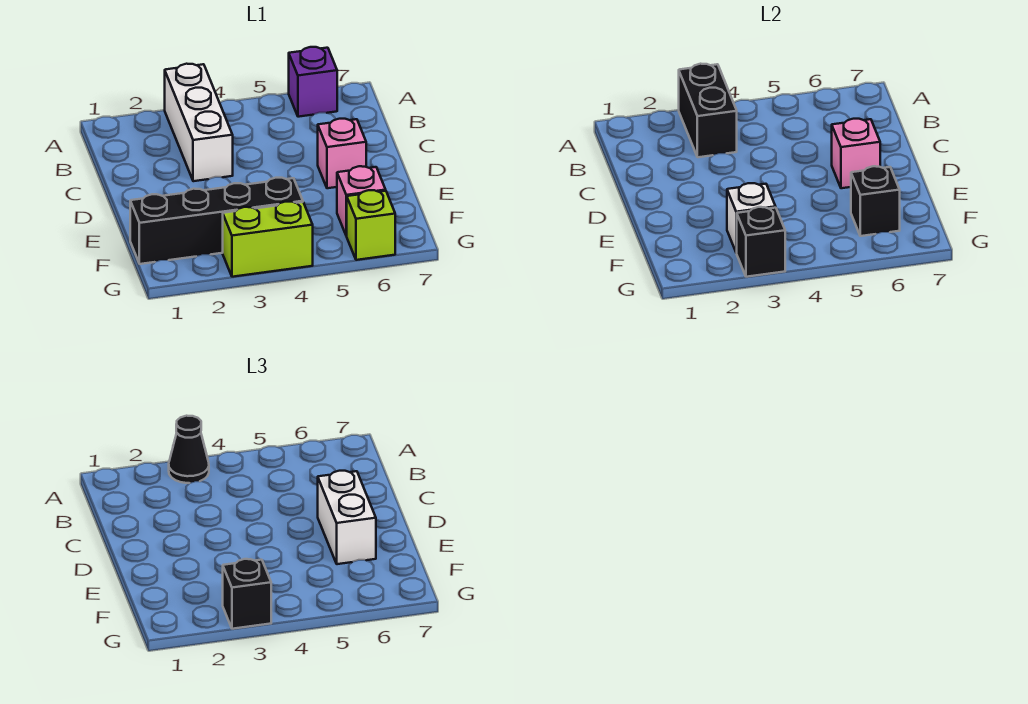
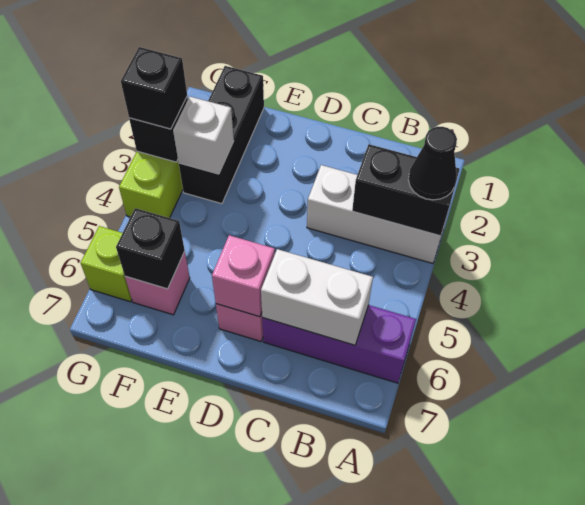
purple brick A6 level 1 -> purple brick A6:C6 level 1
white brick D6:E6 level 3 -> white brick B6:C6 level 2
black brick F1:F4 level 1 -> black brick F1:F3 level 1

